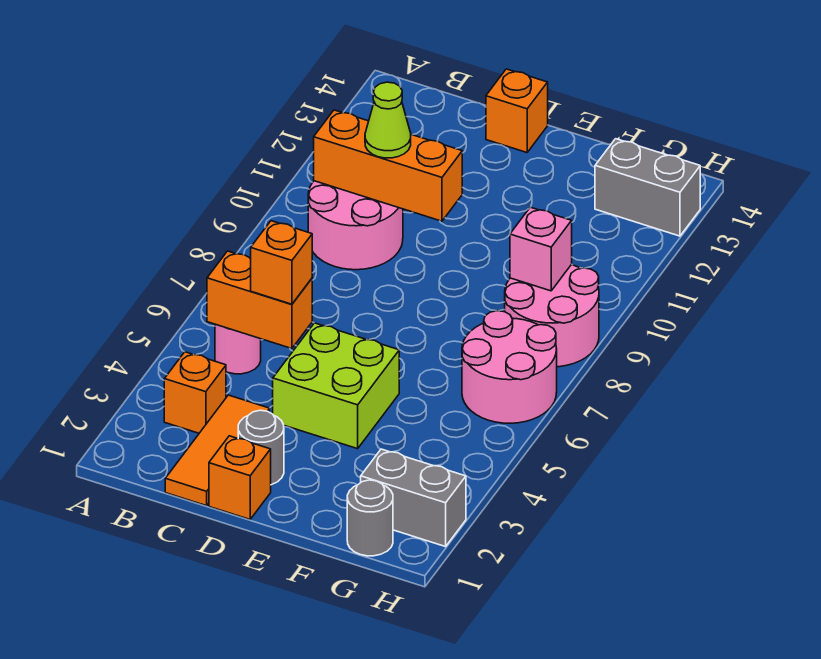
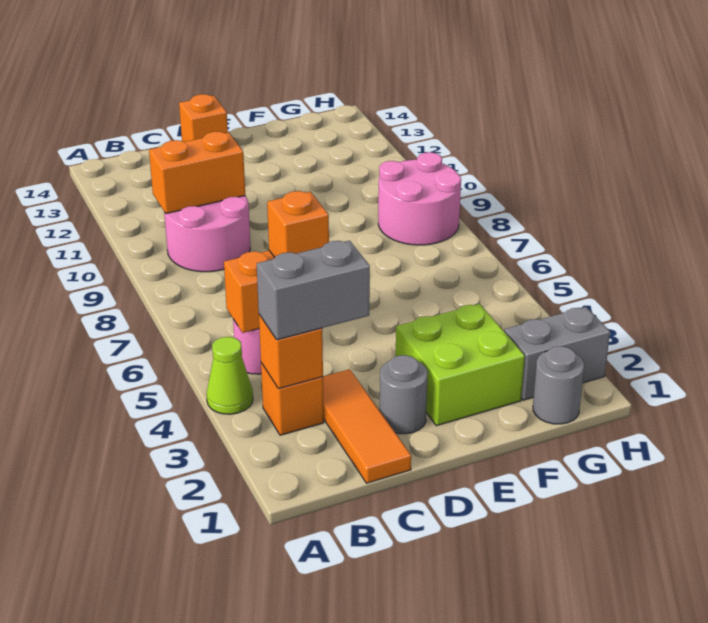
orange brick B10:D10 level 2 -> orange brick B10:C10 level 2
lime cone C10 level 3 -> lime cone A4 level 1
orange brick D1 level 1 -> orange brick B3 level 2
lime brick D4:E5 level 1 -> lime brick E2:F3 level 1
pink round brick G6:H7 level 1 -> none
pink brick G9 level 2 -> none
grey brick G13:H13 level 1 -> grey brick B3:C3 level 3

